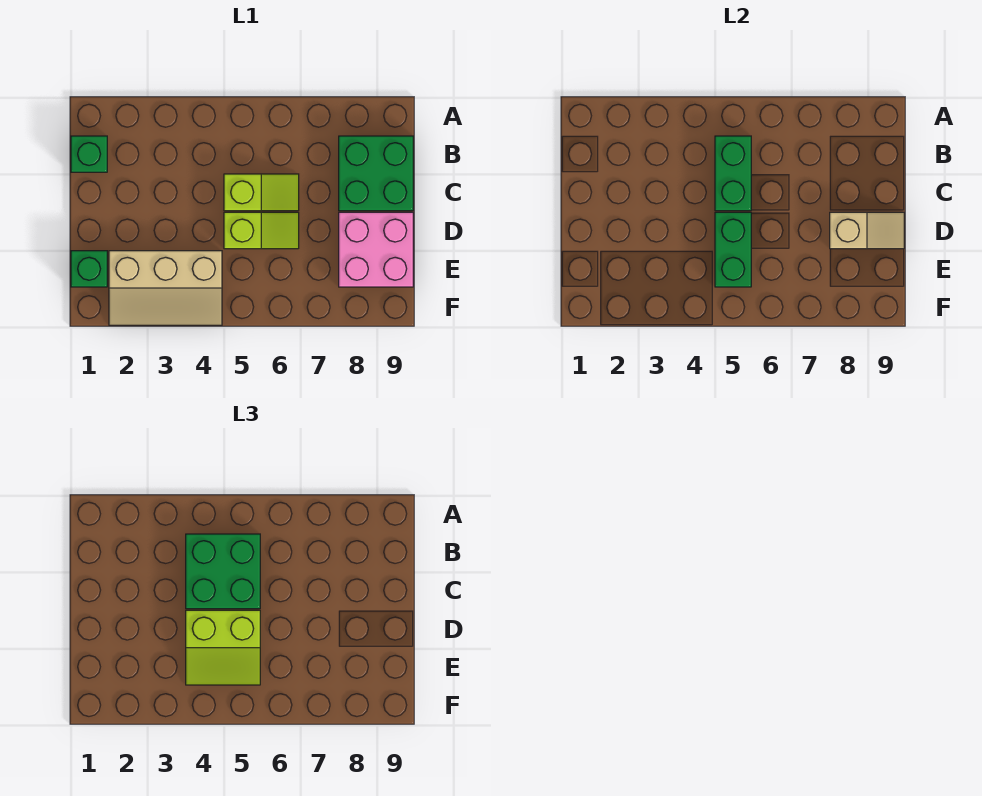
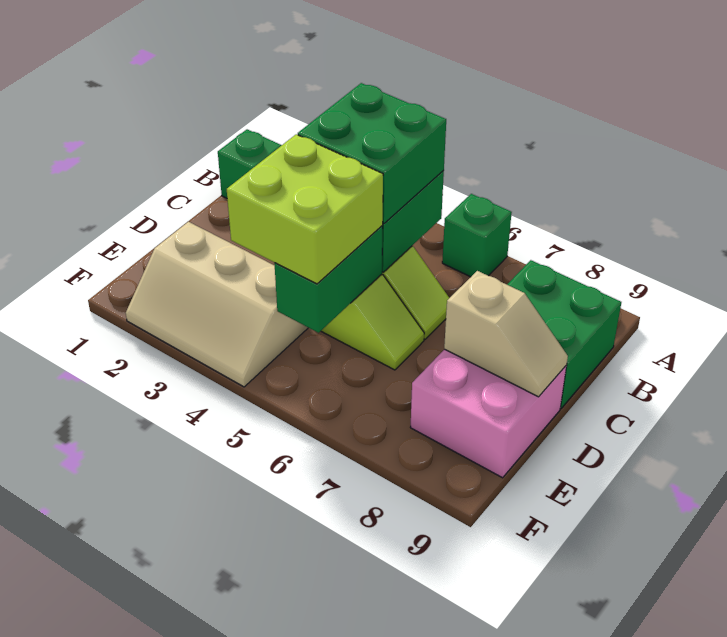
lime slope D4:E5 level 3 top D -> lime brick D4:E5 level 3
green brick E1 level 1 -> green brick A6 level 1

